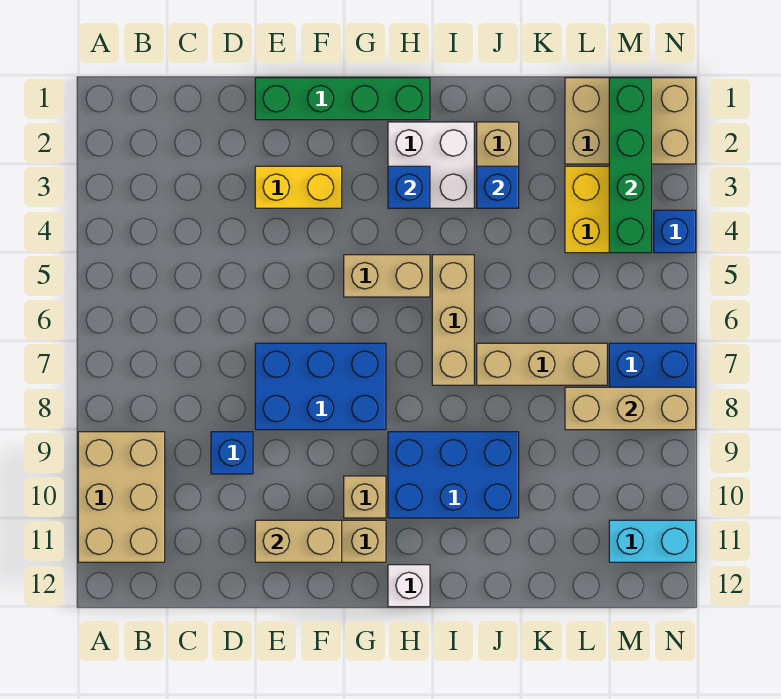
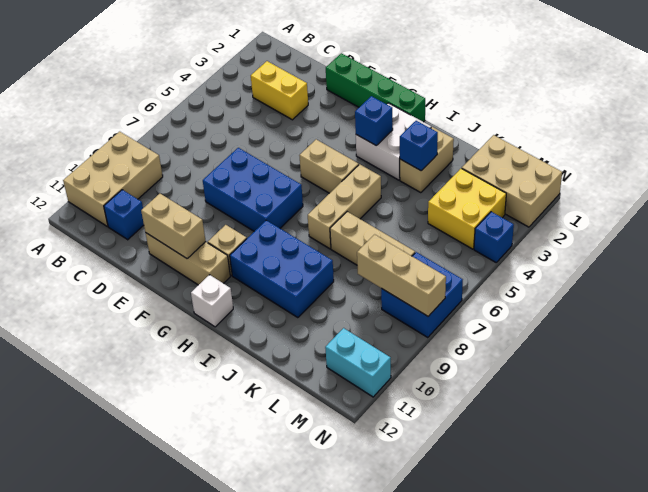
blue brick D9 level 1 -> blue brick C11 level 1
yellow brick E3:F3 level 1 -> yellow brick C3:D3 level 1
green brick M1:M4 level 2 -> none

